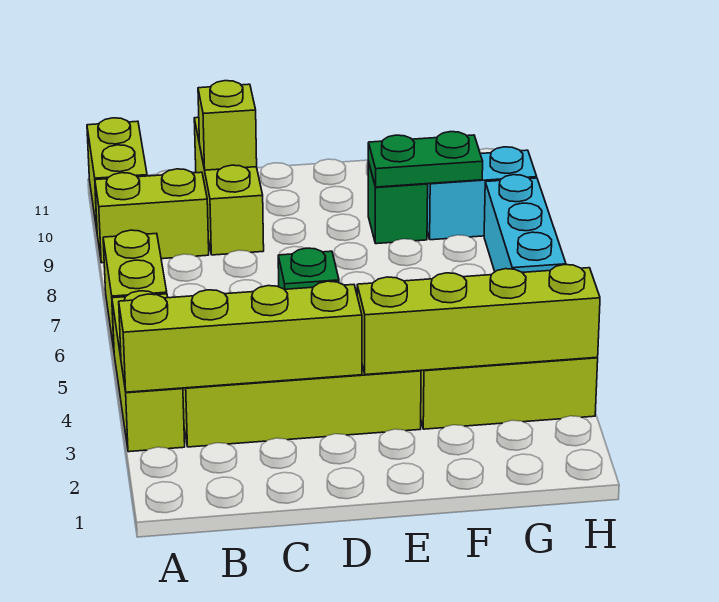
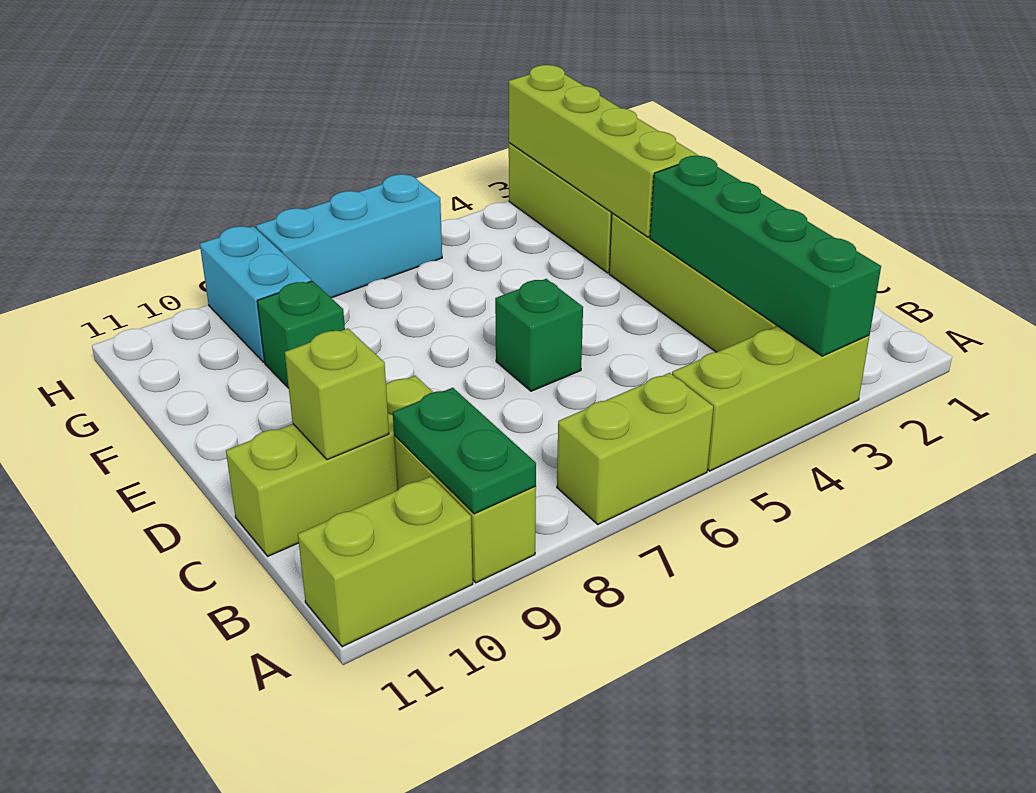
lime brick A3:D3 level 2 -> green brick A3:D3 level 2
green plate F9:G9 level 2 -> green plate A9:B9 level 2

